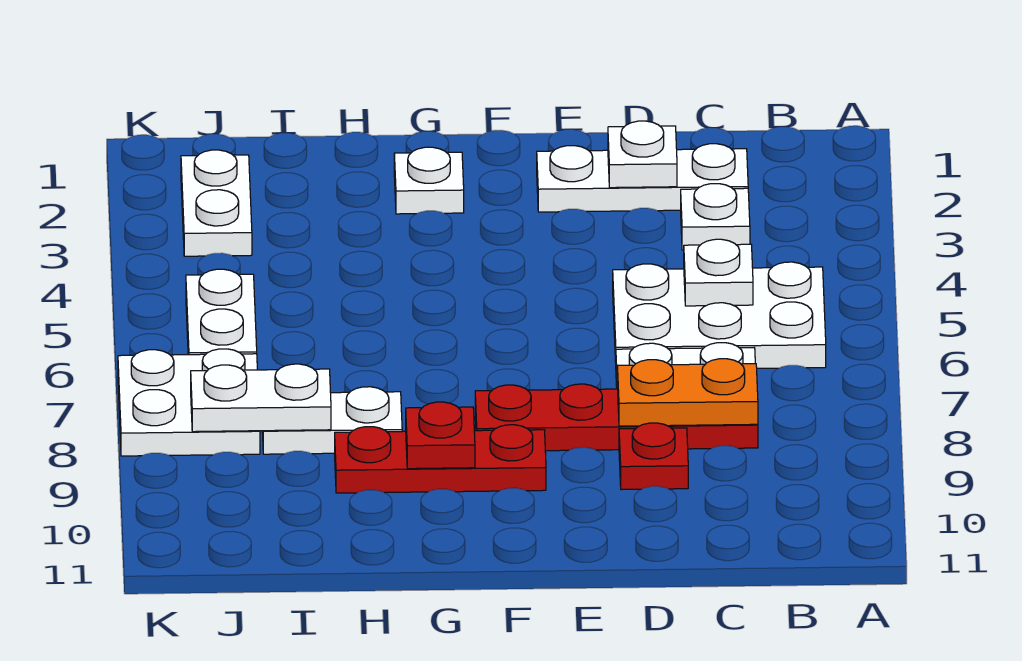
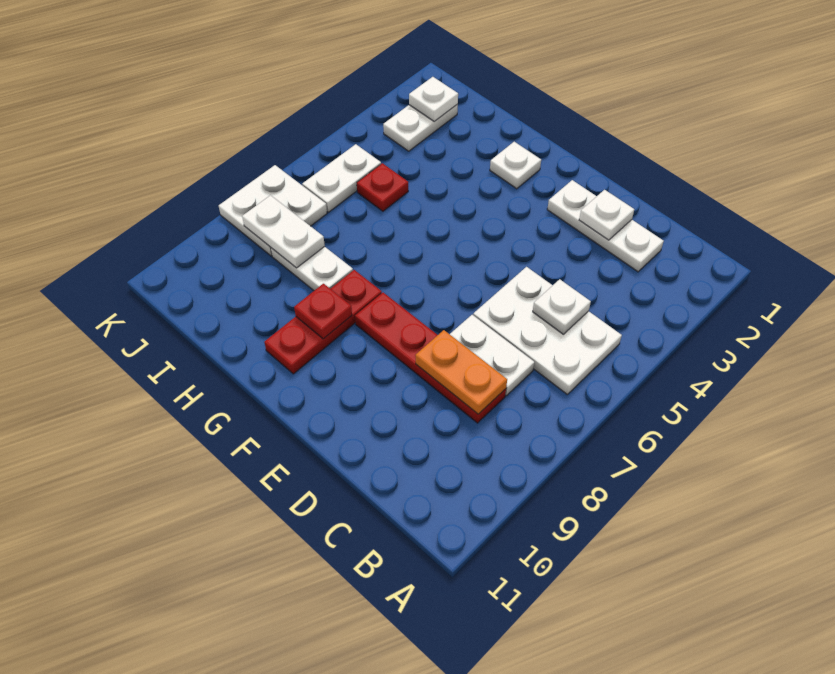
white plate C3 level 1 -> white plate J2 level 2
red plate D9 level 1 -> red plate I5 level 1
red plate F9:H9 level 1 -> red plate G8:G10 level 1

